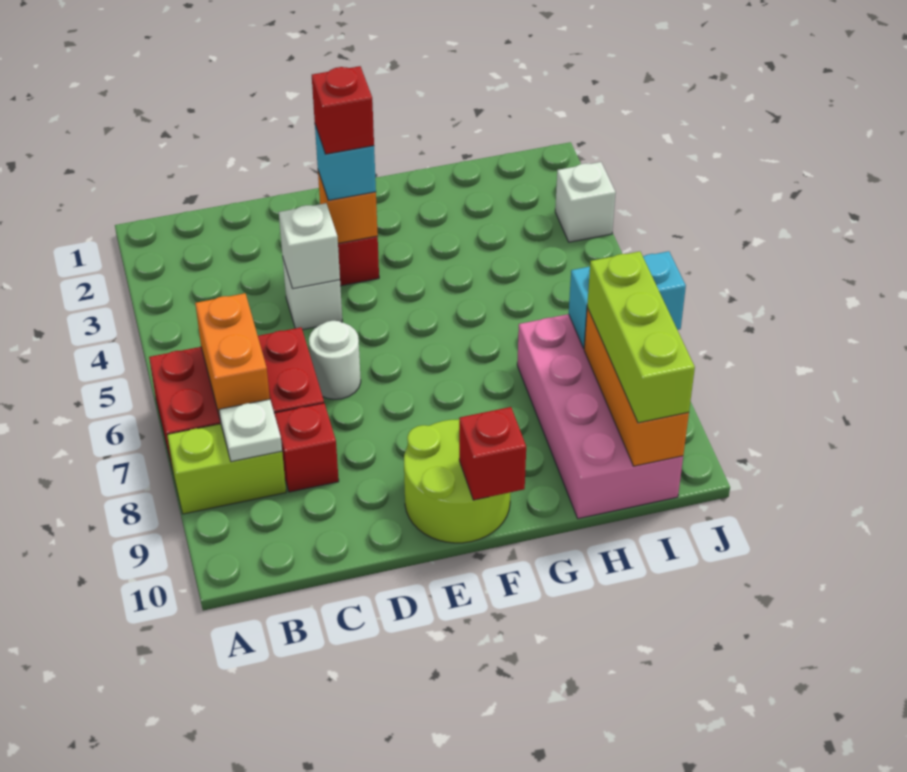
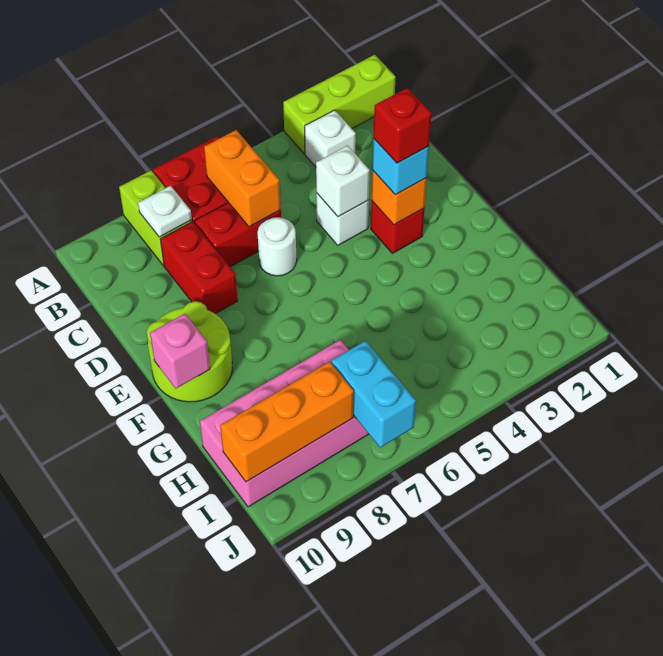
orange brick B6:B7 level 2 -> orange brick B6:C6 level 2
red brick C8 level 1 -> red brick C8:D8 level 1
red brick F10 level 2 -> pink brick F10 level 2
lime brick I8:I10 level 3 -> lime brick A1:A3 level 1
white brick J3 level 1 -> white brick B3 level 1

